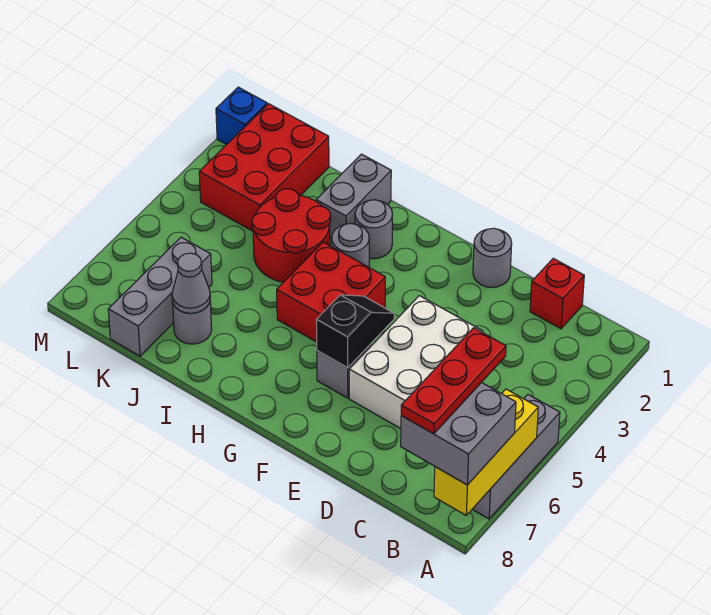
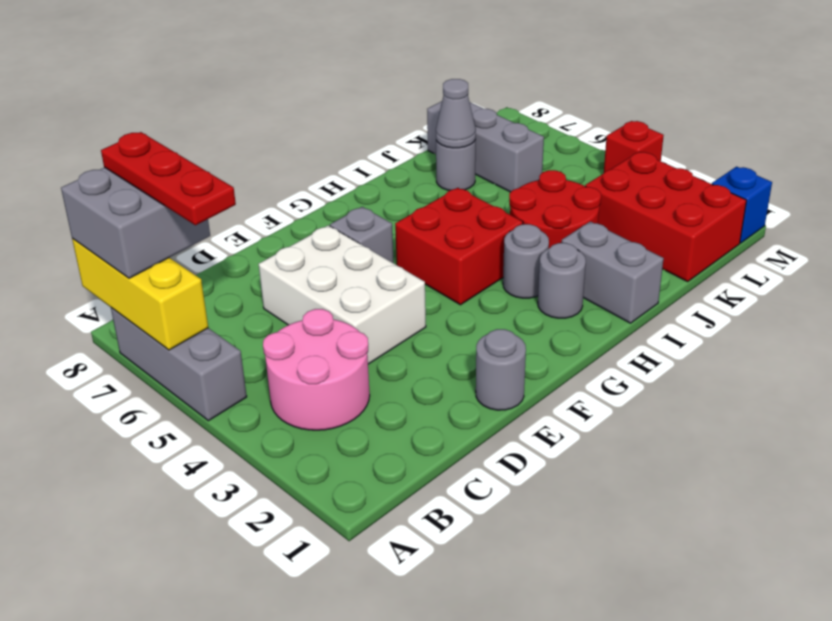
none -> pink round brick B3:C4 level 1
red brick C1 level 1 -> red brick M4 level 1
black slope F5:F6 level 2 top 6 -> none

